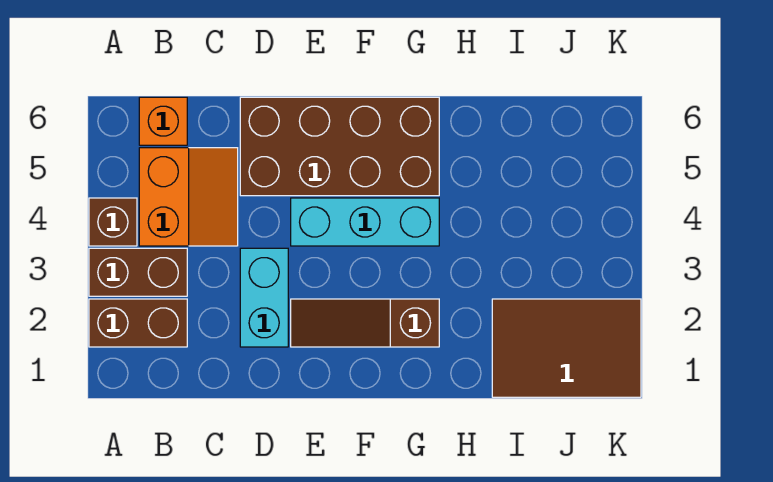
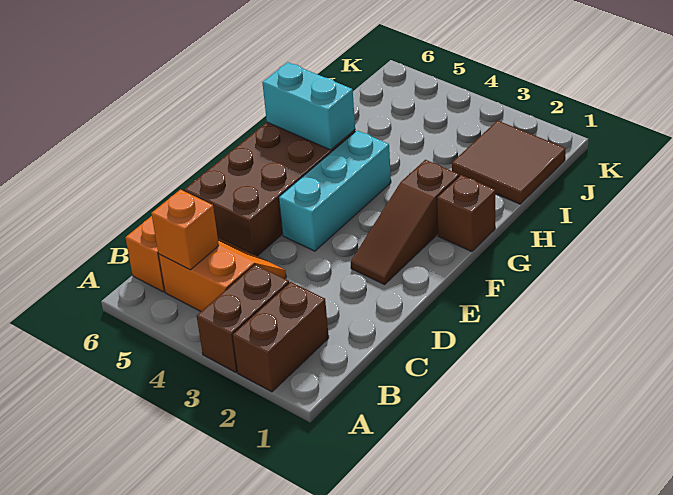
brown brick A4 level 1 -> brown brick G1 level 1
none -> orange brick B5 level 2
cyan brick D2:D3 level 1 -> cyan brick G5:G6 level 2
brown tile I1:K2 level 1 -> brown tile I1:J2 level 1

